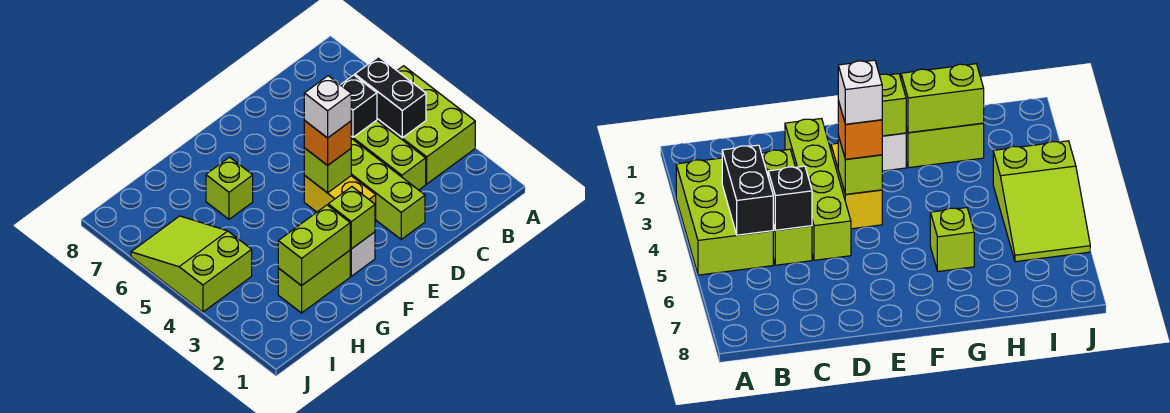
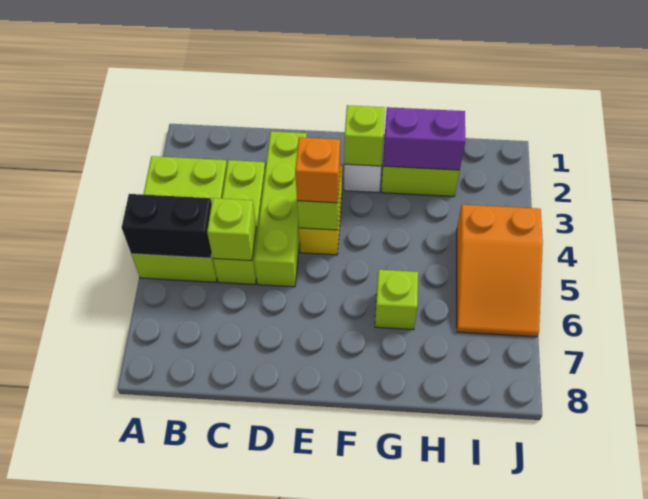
black brick B4:B5 level 2 -> black brick A5:B5 level 2
black brick C5 level 2 -> lime brick C5 level 2
white brick E4 level 4 -> none
lime brick G2:H2 level 2 -> purple brick G2:H2 level 2
lime slope I4:J6 level 1 top 4 -> orange slope I4:J6 level 1 top 4

